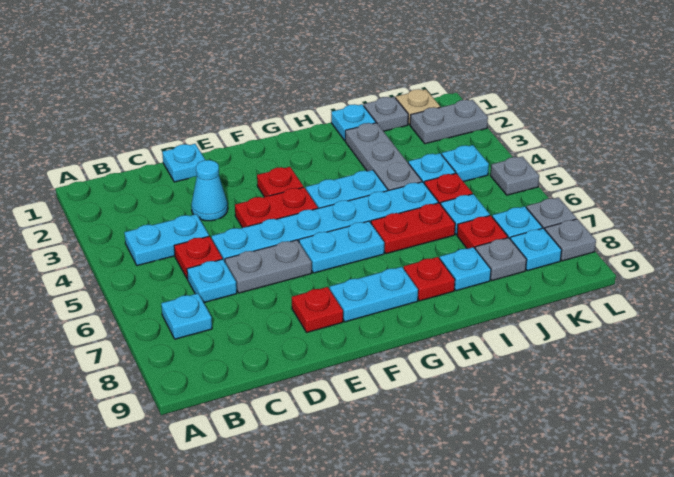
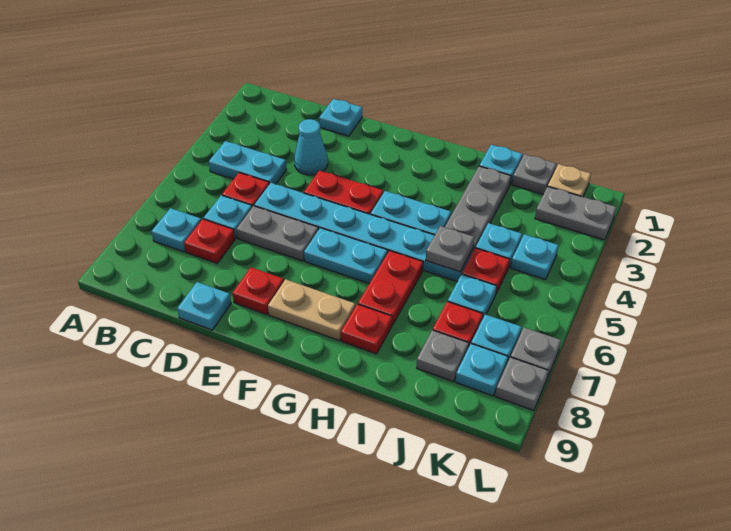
red plate F3 level 1 -> red plate C7 level 1
cyan plate F8:G8 level 1 -> tan plate F8:G8 level 1
red plate H6:I6 level 1 -> red plate H6:H7 level 1
cyan plate I8 level 1 -> cyan plate D9 level 1
grey plate L5 level 1 -> grey plate I5 level 2

